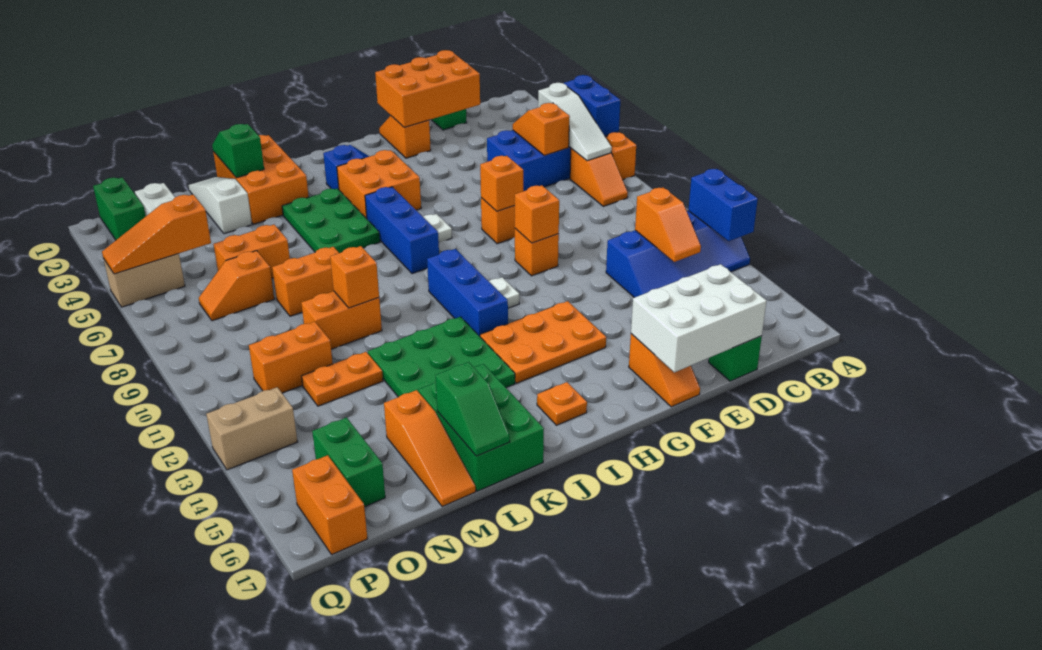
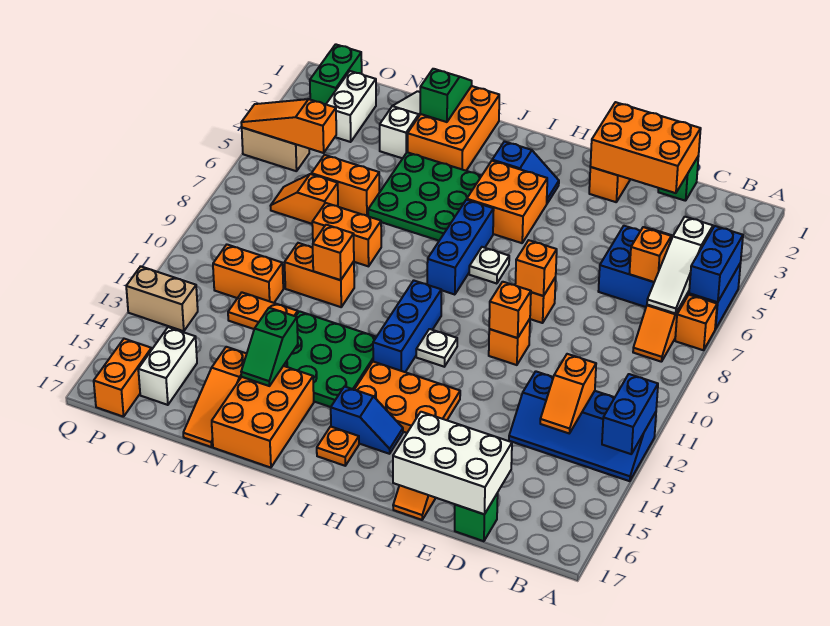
none -> blue slope H15:I15 level 1 top I
green plate J4:K6 level 1 -> green plate J4:L6 level 1
green brick K15:L17 level 1 -> orange brick K15:L17 level 1
green slope L16:L17 level 2 top 16 -> green slope L14:L15 level 2 top 14
green brick O15:O16 level 1 -> white brick O15:O16 level 1

